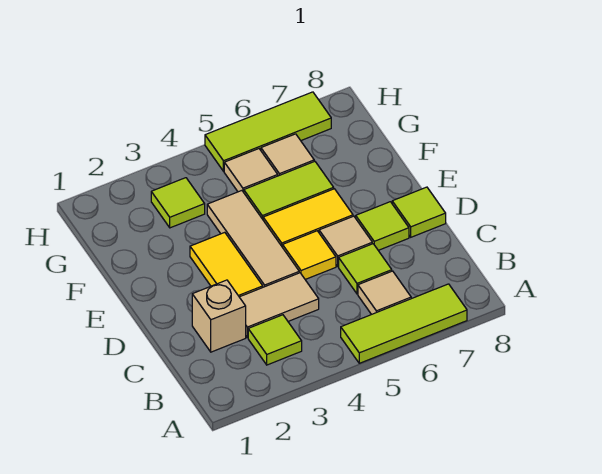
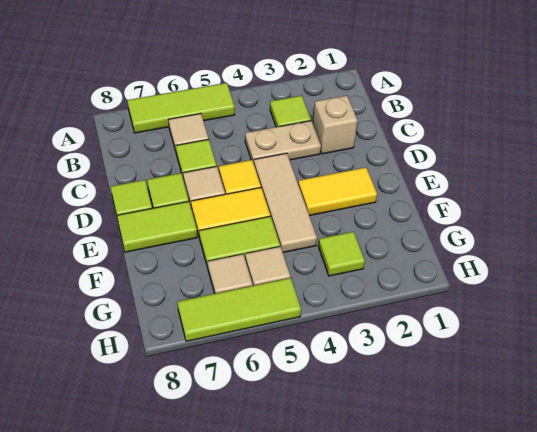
tan tile C3:C4 level 1 -> tan plate C3:C4 level 1
yellow tile D3:E3 level 1 -> yellow tile E2:E3 level 1
none -> lime tile E7:E8 level 1

